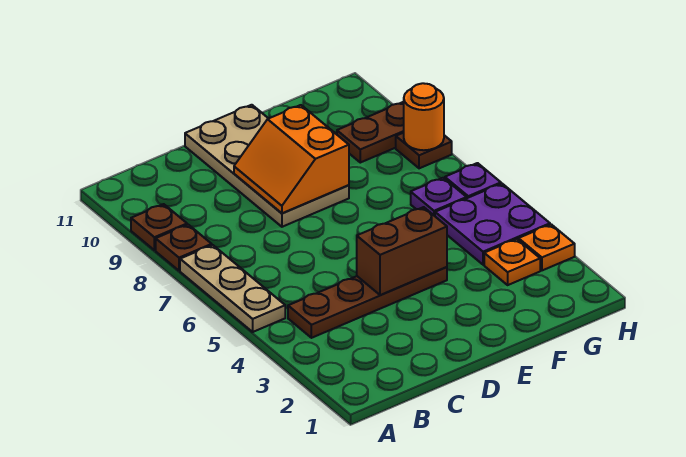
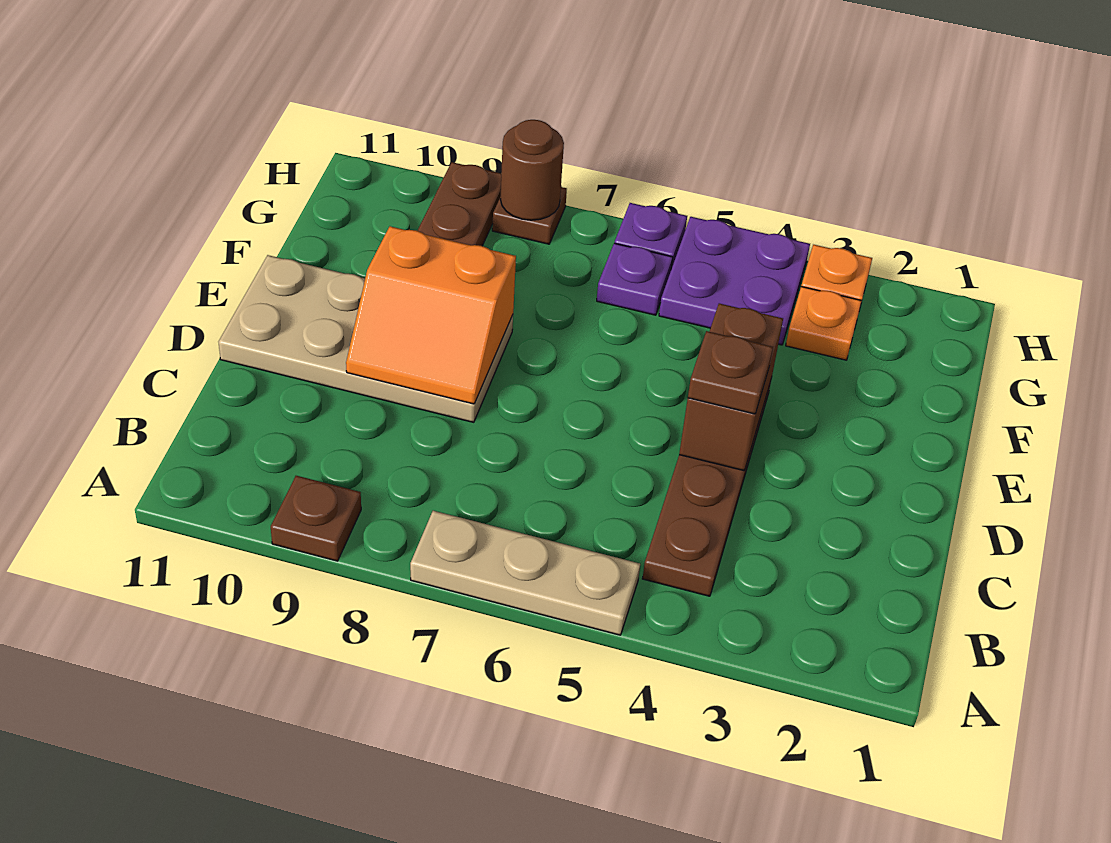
brown plate A8 level 1 -> brown plate D4 level 3
orange round brick H8 level 2 -> brown round brick H8 level 2

